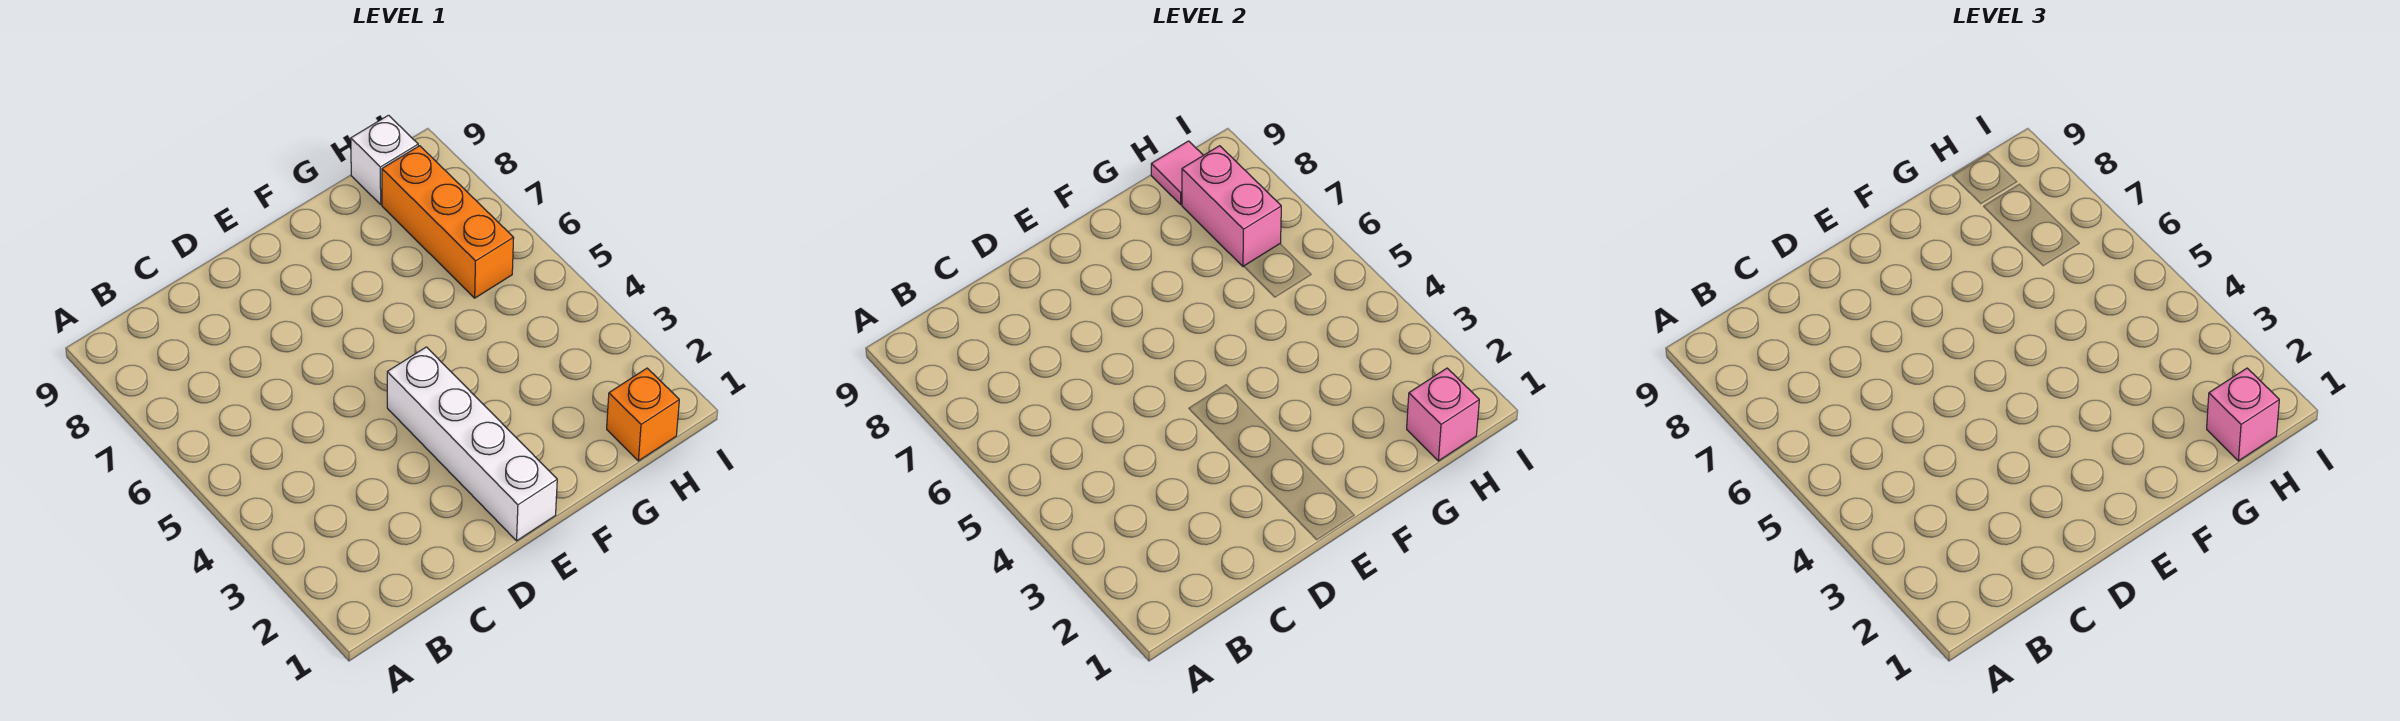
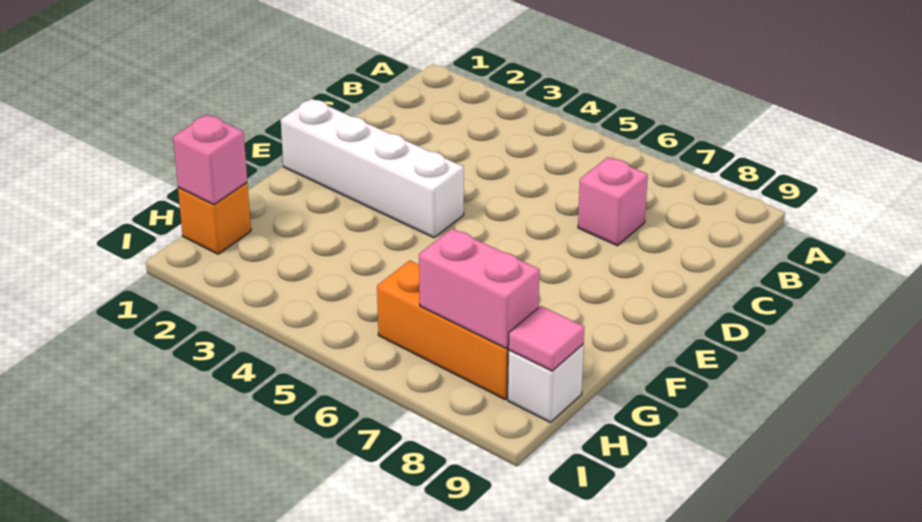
pink brick H1 level 3 -> pink brick C7 level 1

